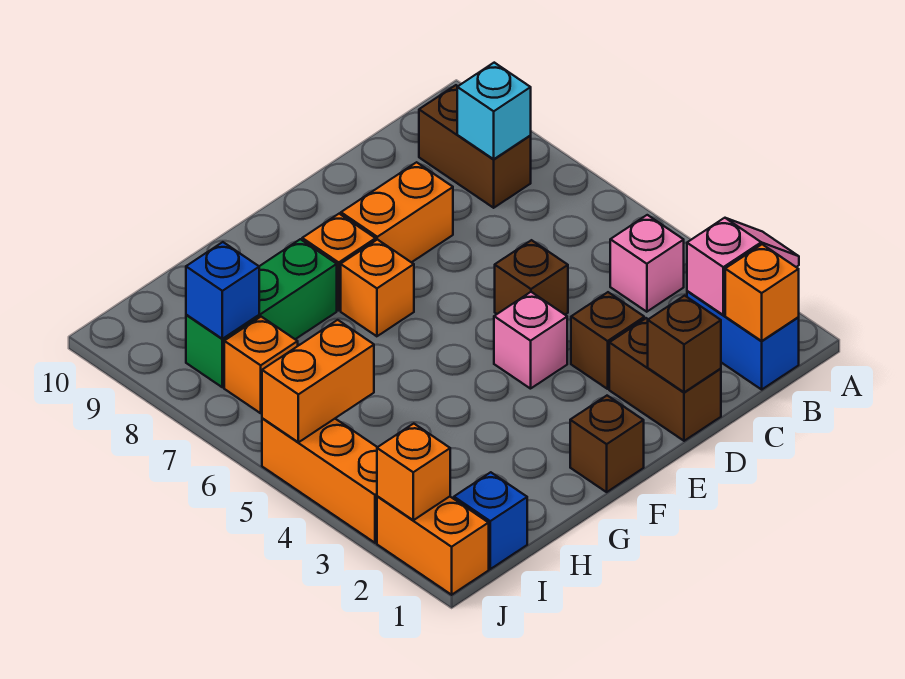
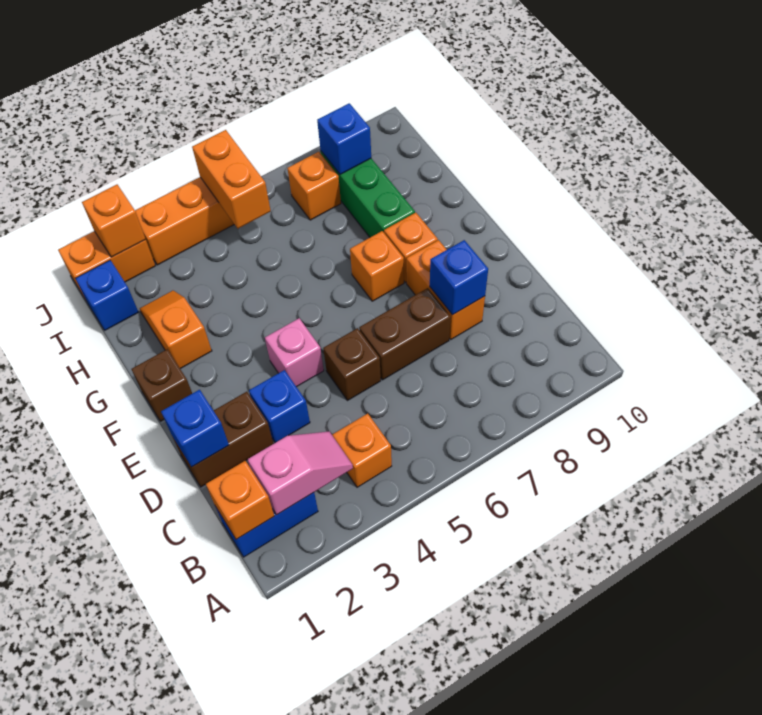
pink slope A2:B2 level 2 top B -> pink slope B2:B3 level 2 top 2
pink brick B4 level 1 -> orange brick B4 level 1
brown brick B8:B9 level 1 -> brown brick D6:D7 level 1
cyan brick B8 level 2 -> none
brown brick D1 level 2 -> blue brick D1 level 2
brown brick D3 level 1 -> blue brick D3 level 1
none -> blue brick D8 level 2
none -> orange slope G2:H2 level 1 top G

